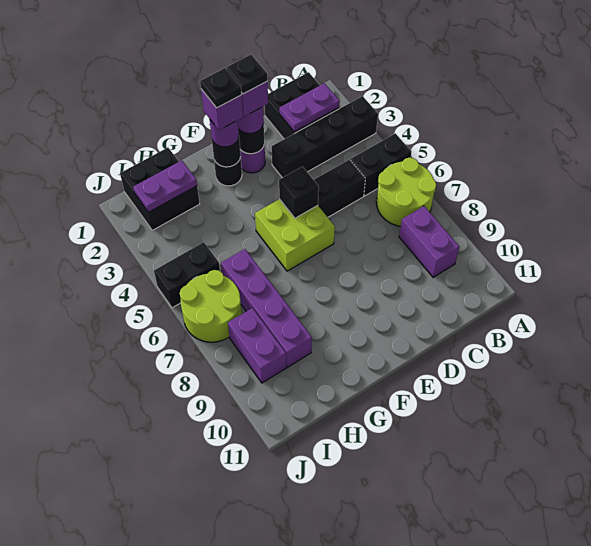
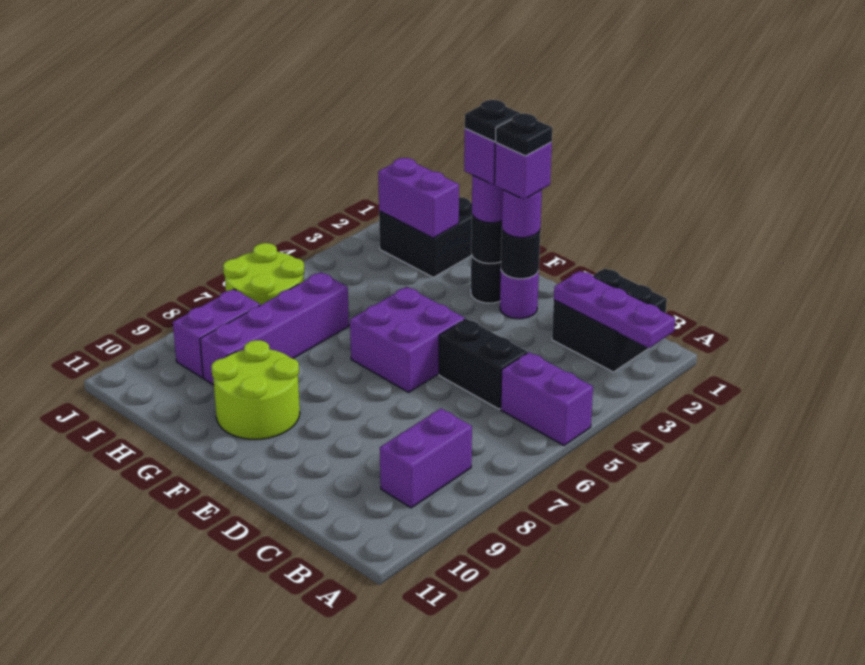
black brick A3:D3 level 1 -> none
black brick A5:B5 level 1 -> purple brick A5:B5 level 1
lime round brick A6:B7 level 1 -> lime round brick F9:G10 level 1
purple plate B2:C2 level 2 -> purple plate A2:C2 level 2
lime brick E5:F6 level 1 -> purple brick E5:F6 level 1
black brick E5 level 2 -> none
purple plate H2:I2 level 2 -> purple brick H2:I2 level 2
black brick I5:J5 level 1 -> none

